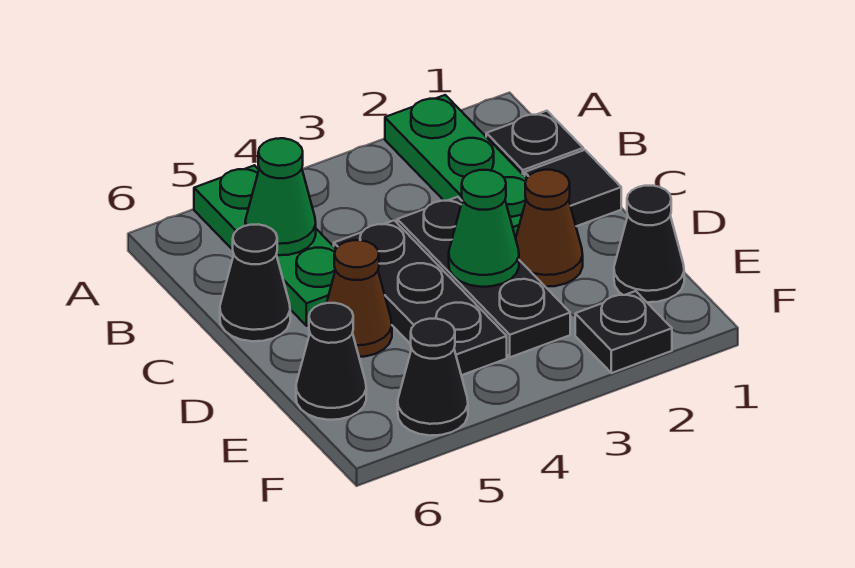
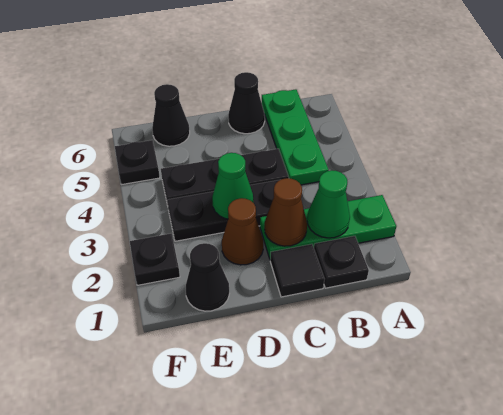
green plate A5:C5 level 1 -> green plate B4:B6 level 1
green cone B5 level 2 -> green cone B2 level 2
brown cone D5 level 1 -> brown cone C2 level 2
black cone F5 level 1 -> black plate F5 level 1

